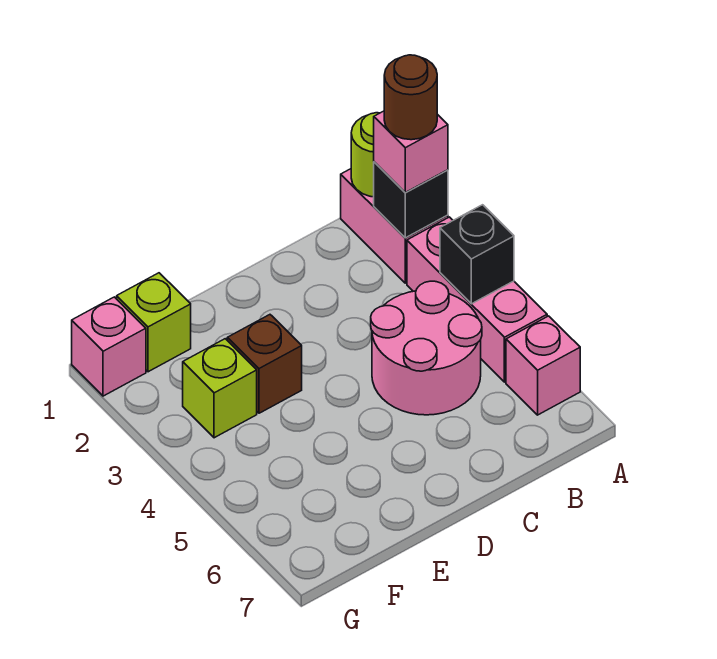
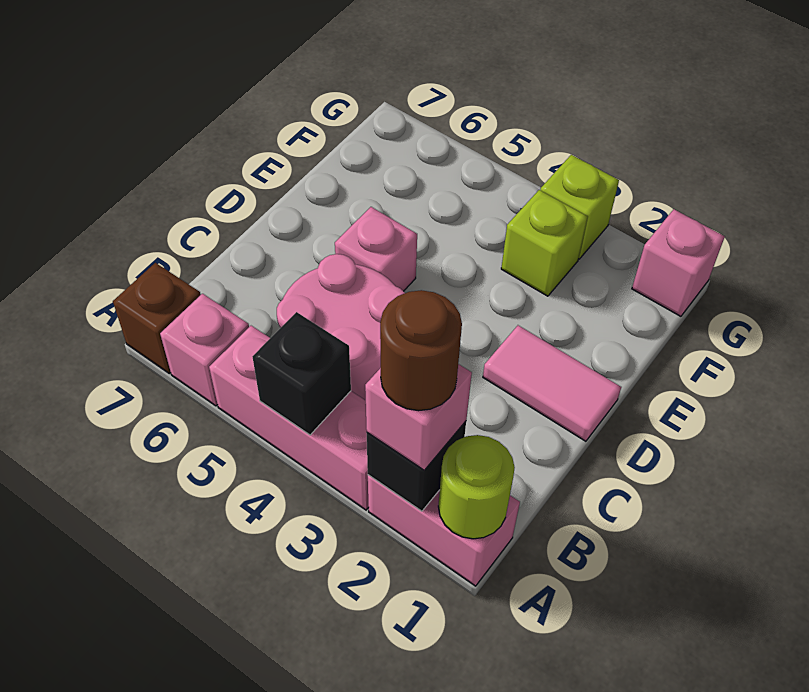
none -> pink tile D1:D2 level 1
none -> pink brick D5 level 1
brown brick E3 level 1 -> brown brick A7 level 1
lime brick F1 level 1 -> lime brick G3 level 1

